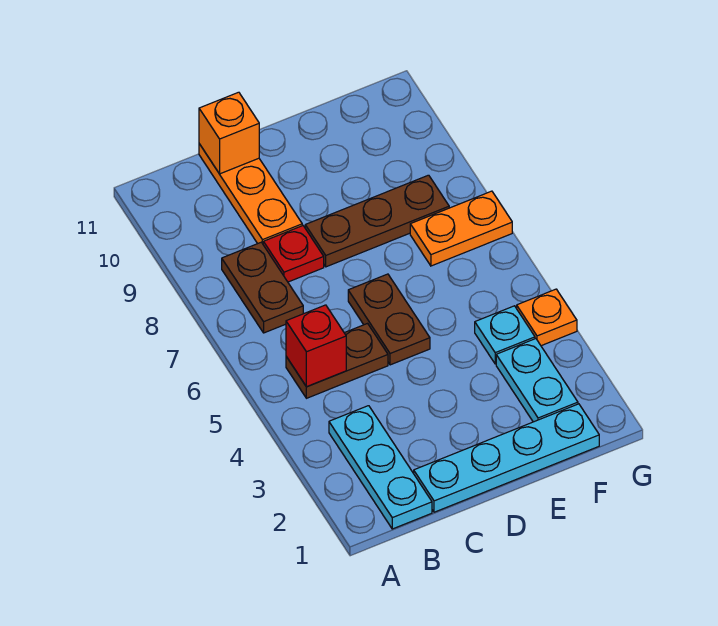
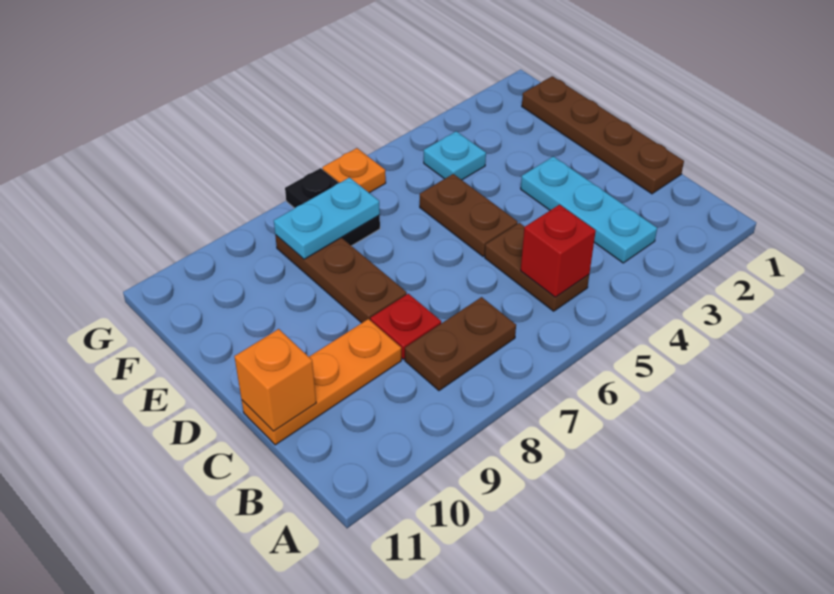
cyan plate B1:B3 level 1 -> cyan plate B3:D3 level 1
cyan plate C1:F1 level 1 -> brown plate C1:F1 level 1
brown plate D5:D6 level 1 -> brown plate D5:E5 level 1
cyan plate F2:F3 level 1 -> cyan plate F7:F8 level 2
orange plate F7:G7 level 1 -> black plate F7:G7 level 1
orange plate G4 level 1 -> orange plate G6 level 1

